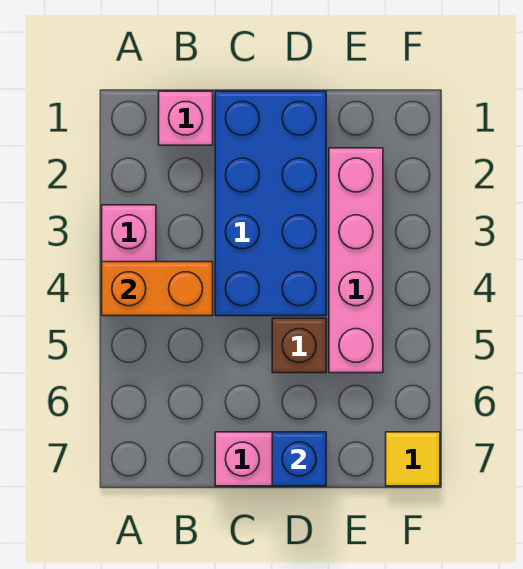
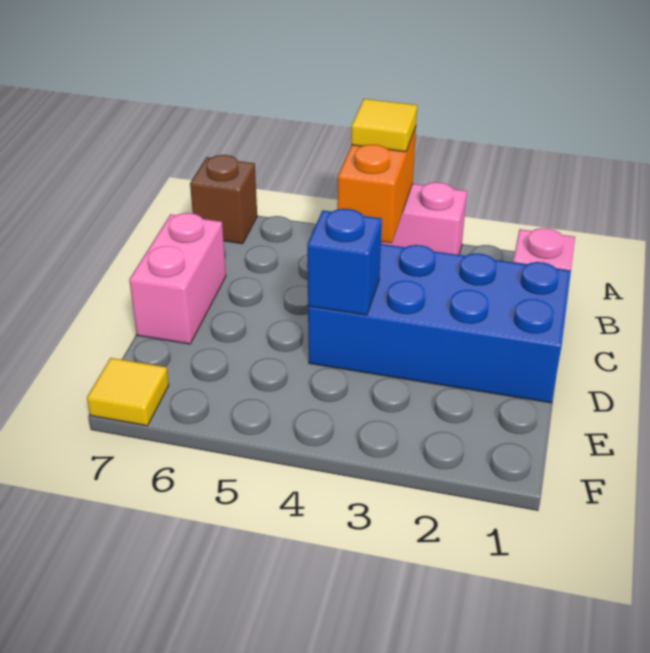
none -> yellow tile A4 level 3
brown brick D5 level 1 -> brown brick A7 level 1
blue brick D7 level 2 -> blue brick D4 level 2
pink brick E2:E5 level 1 -> none

